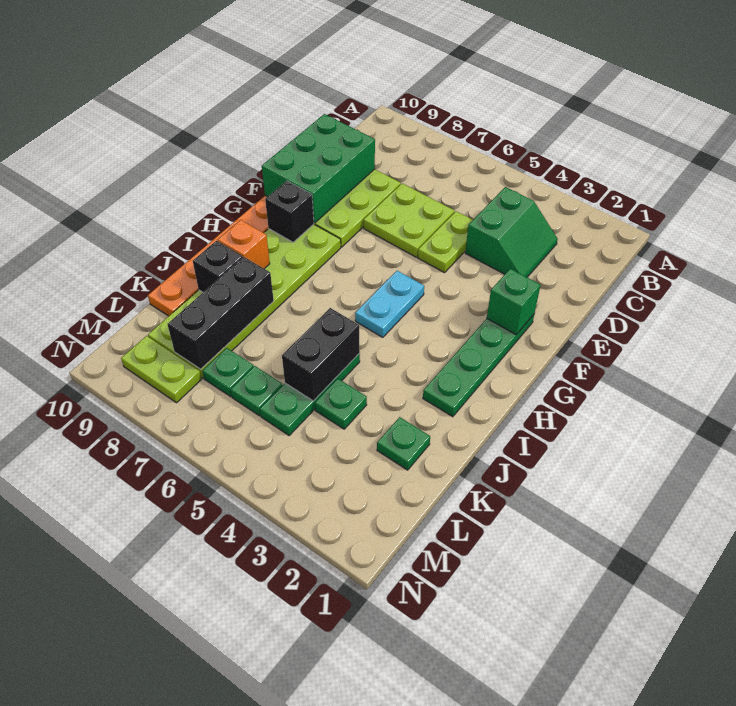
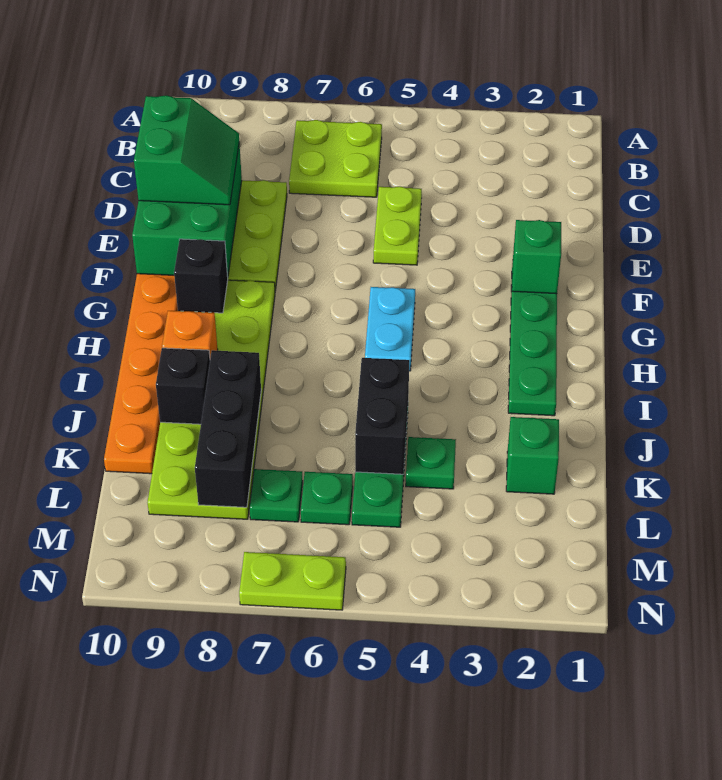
green slope C3:D4 level 1 top 4 -> green slope D9:E10 level 3 top 10
lime plate D6:E7 level 1 -> lime plate B6:C7 level 1
green plate K2 level 1 -> green brick K2 level 1
lime plate M8:M9 level 1 -> lime plate N6:N7 level 1

